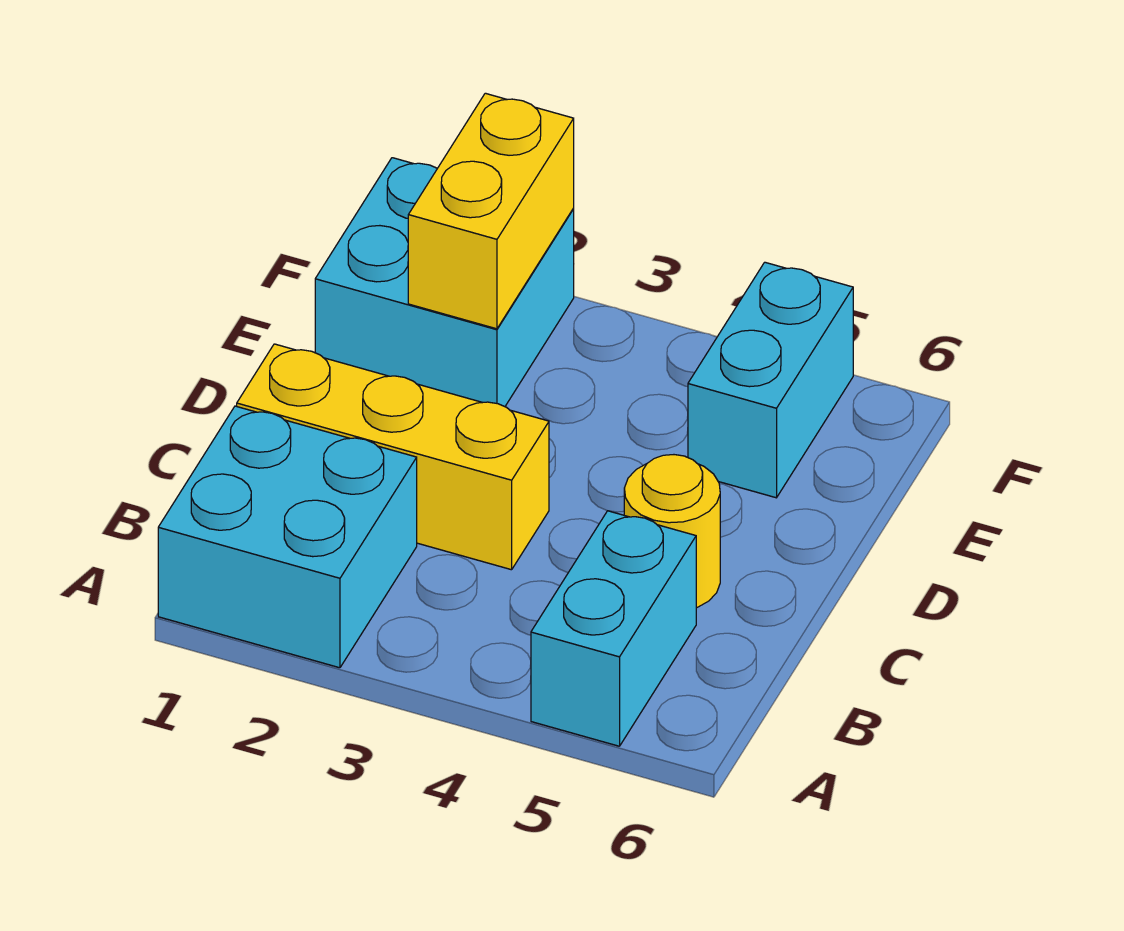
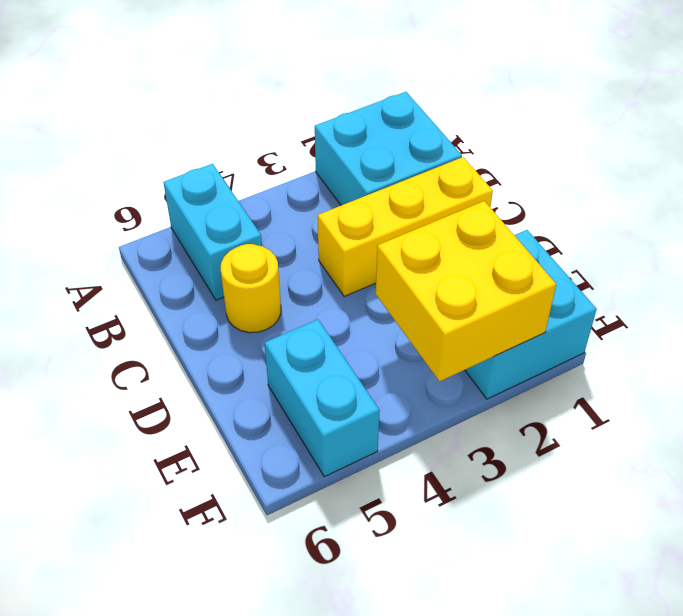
yellow brick E2:F2 level 2 -> yellow brick E2:F3 level 2

